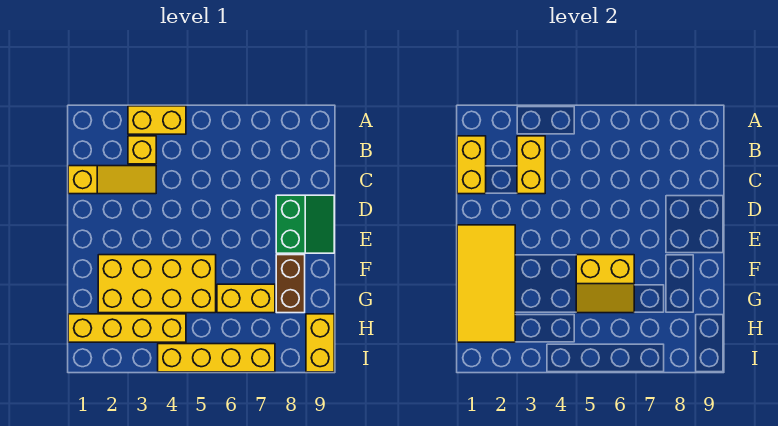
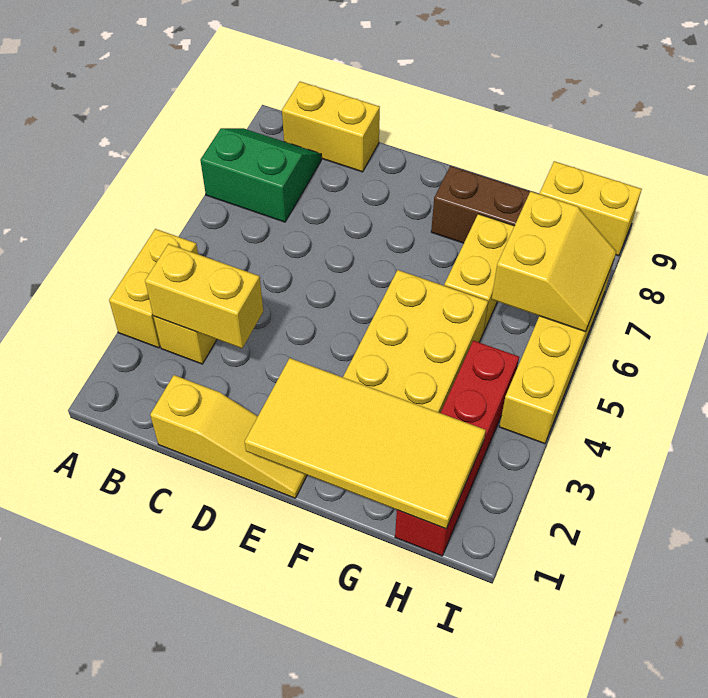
yellow brick B1:C1 level 2 -> yellow brick B9:C9 level 1
yellow slope C1:C3 level 1 top 1 -> yellow slope C1:E1 level 1 top C
green slope D8:E9 level 1 top 8 -> green slope A7:B8 level 1 top 7
yellow slope F5:G6 level 2 top F -> yellow slope H6:I7 level 2 top H
yellow brick H1:H4 level 1 -> red brick H1:H4 level 1

